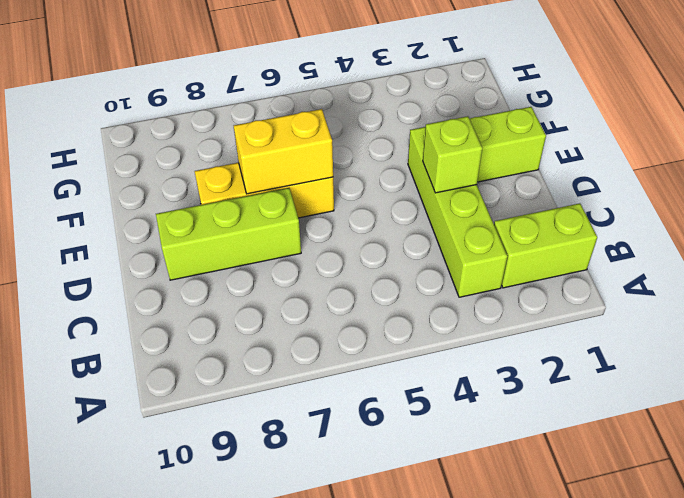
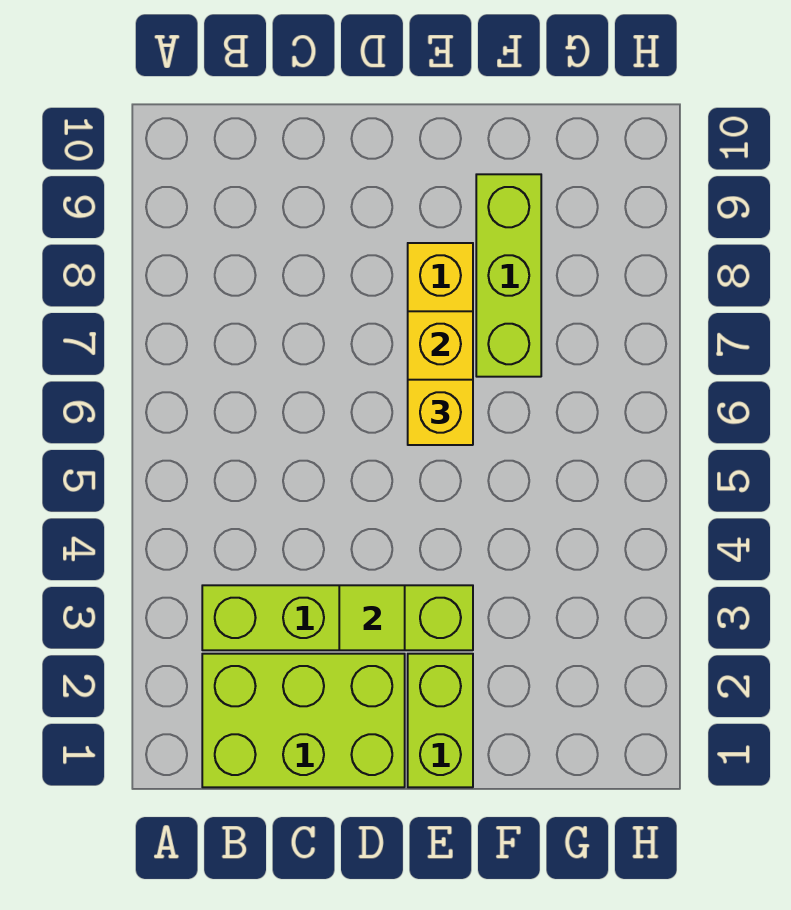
lime brick B1:B2 level 1 -> lime brick B1:D2 level 1
lime brick D3 level 2 -> lime tile D3 level 2
lime brick D7:D9 level 1 -> lime brick F7:F9 level 1
none -> yellow brick E6 level 3

